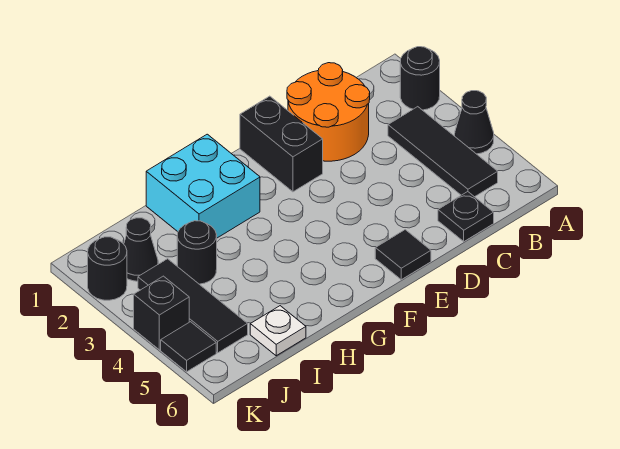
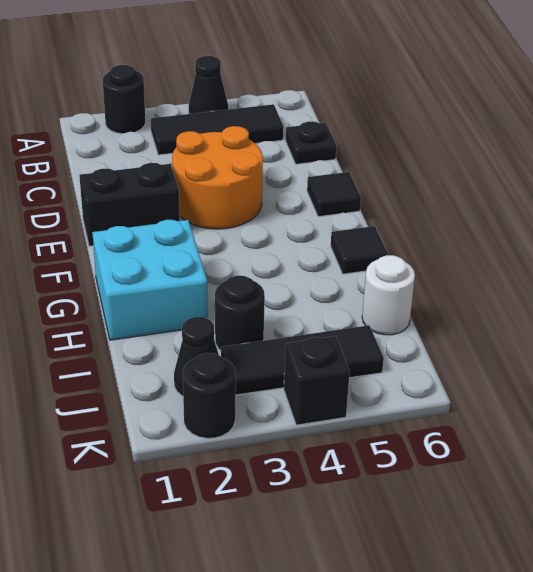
orange round brick C1:D2 level 1 -> orange round brick D3:E4 level 1
white plate I6 level 1 -> white round brick I6 level 1
black tile K5 level 1 -> black tile G6 level 1

